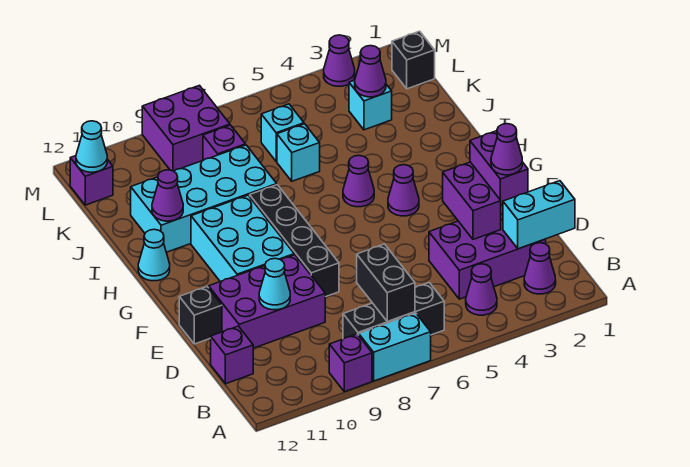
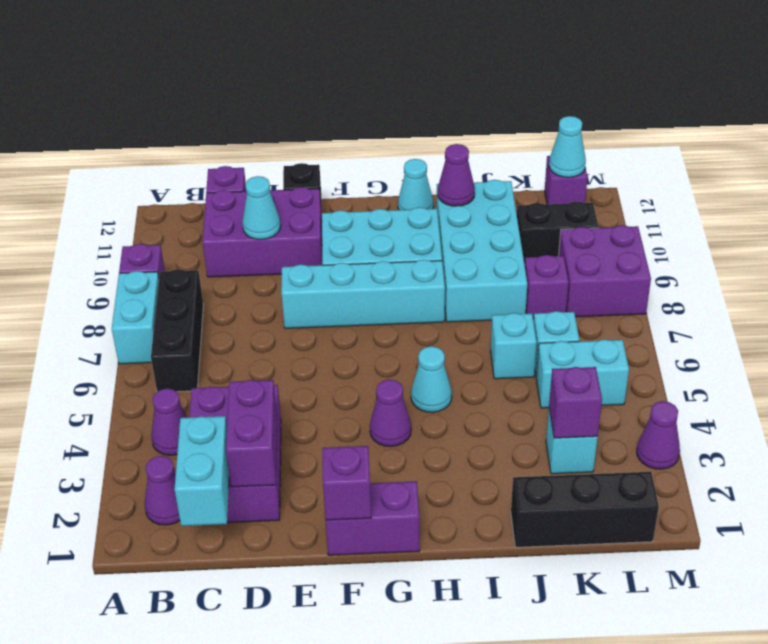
black brick B7:C7 level 2 -> black brick K10:L10 level 1
purple brick D3:E3 level 2 -> purple brick D2:D3 level 2
purple brick D9:E11 level 1 -> purple brick C10:E11 level 1
black brick E8:H8 level 1 -> cyan brick E8:H8 level 1
purple cone F1 level 2 -> purple brick F1 level 2
purple cone H5 level 1 -> cyan cone H5 level 1
purple cone K3 level 2 -> purple brick K3 level 2
none -> cyan brick K5:L5 level 1
black brick L1 level 1 -> black brick J1:L1 level 1

